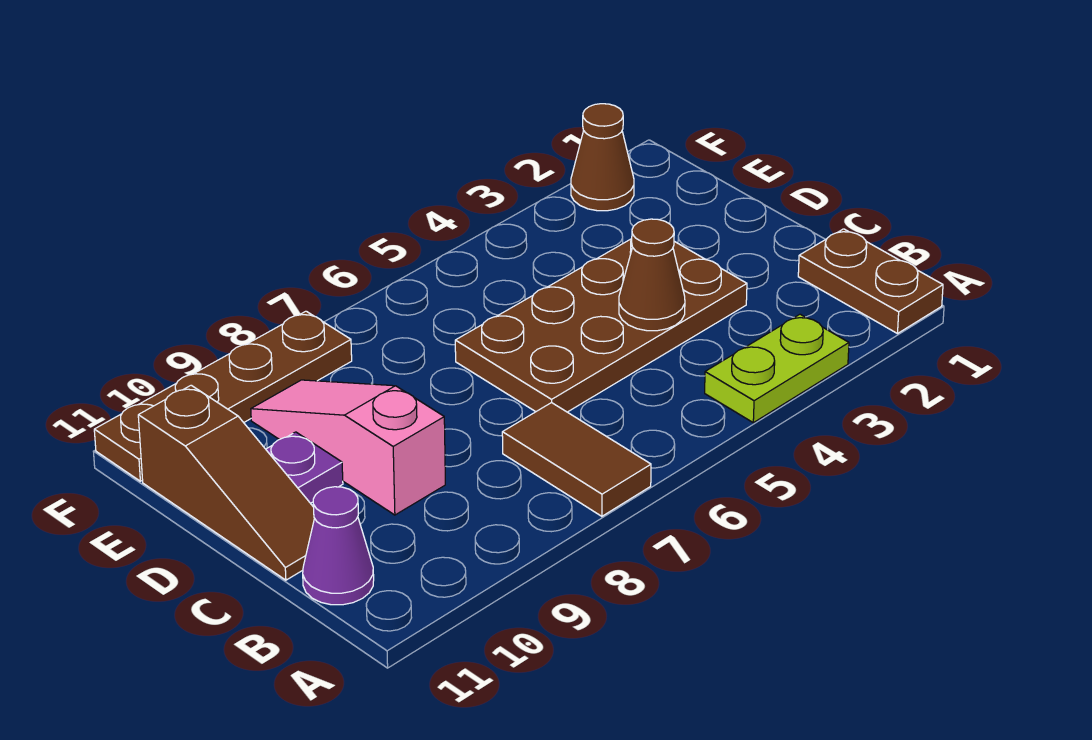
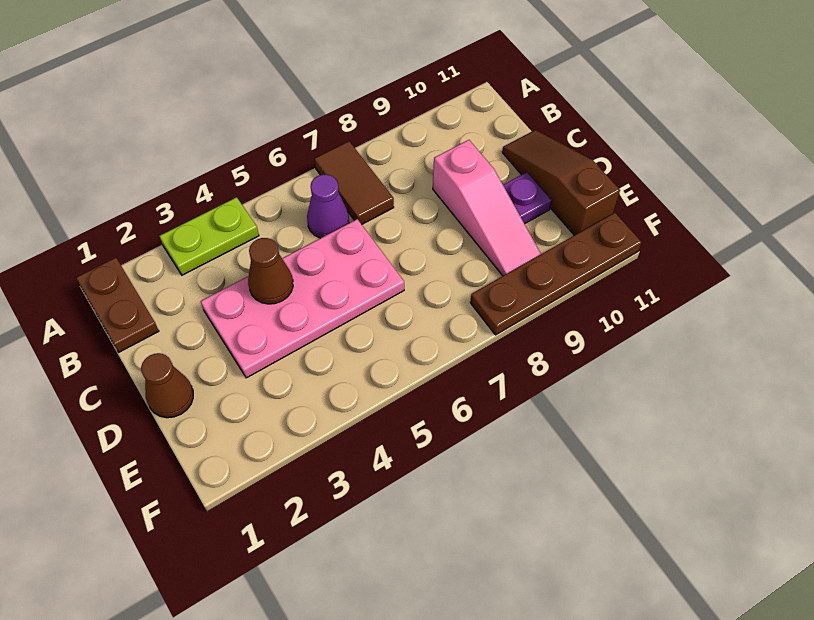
purple cone B11 level 1 -> purple cone B6 level 1
brown plate C3:D6 level 1 -> pink plate C3:D6 level 1
brown cone F2 level 1 -> brown cone D1 level 1

